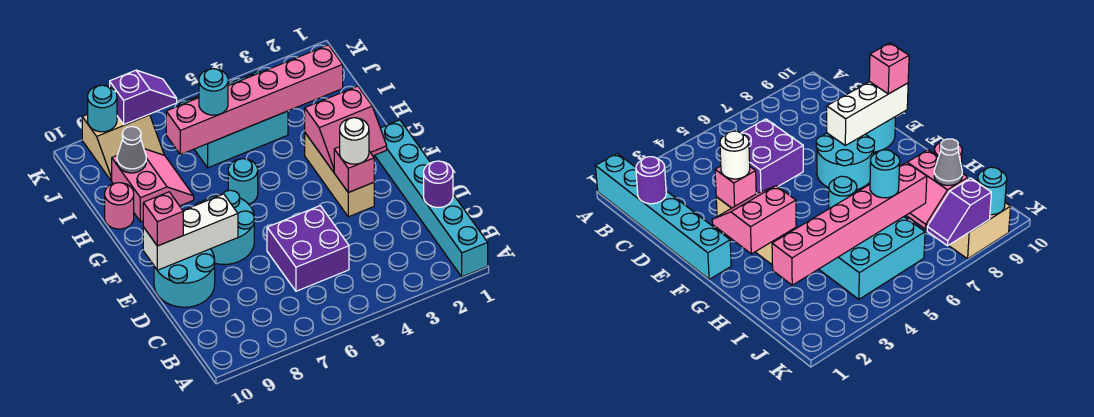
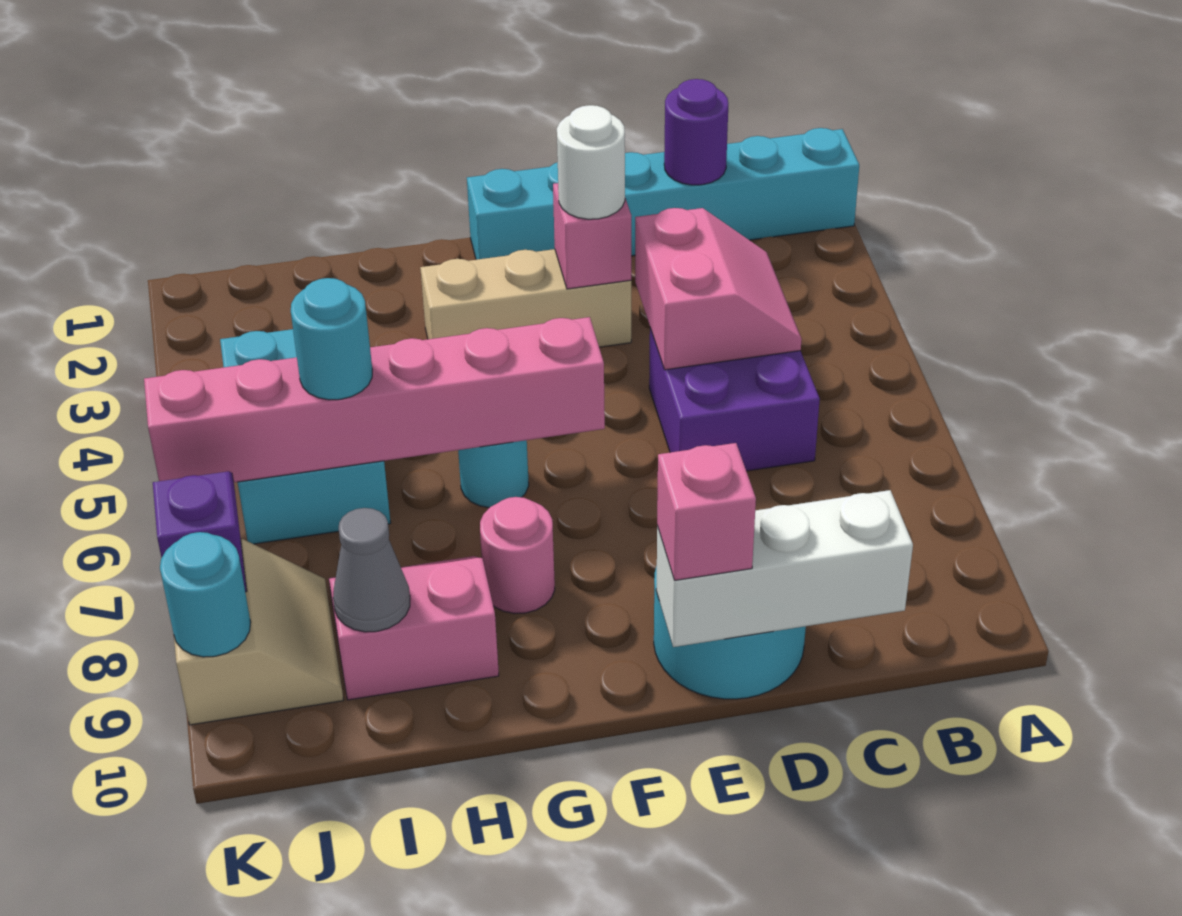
cyan round brick E7:F8 level 1 -> none
white brick E8:E10 level 2 -> white brick C10:E10 level 2
pink slope F2:G3 level 2 top G -> pink slope C4:D5 level 2 top D
pink round brick H10 level 1 -> pink round brick G8 level 1
pink brick I2:I7 level 2 -> pink brick F6:K6 level 2

